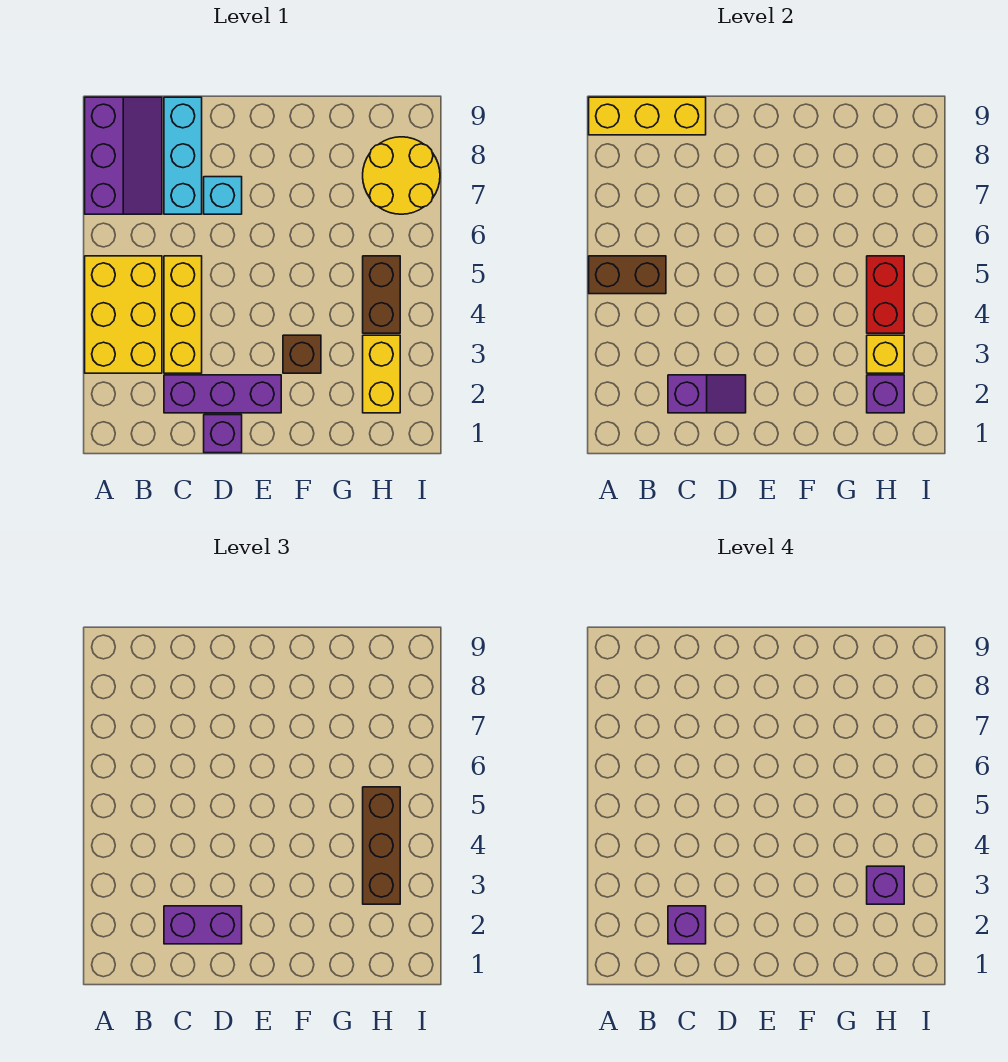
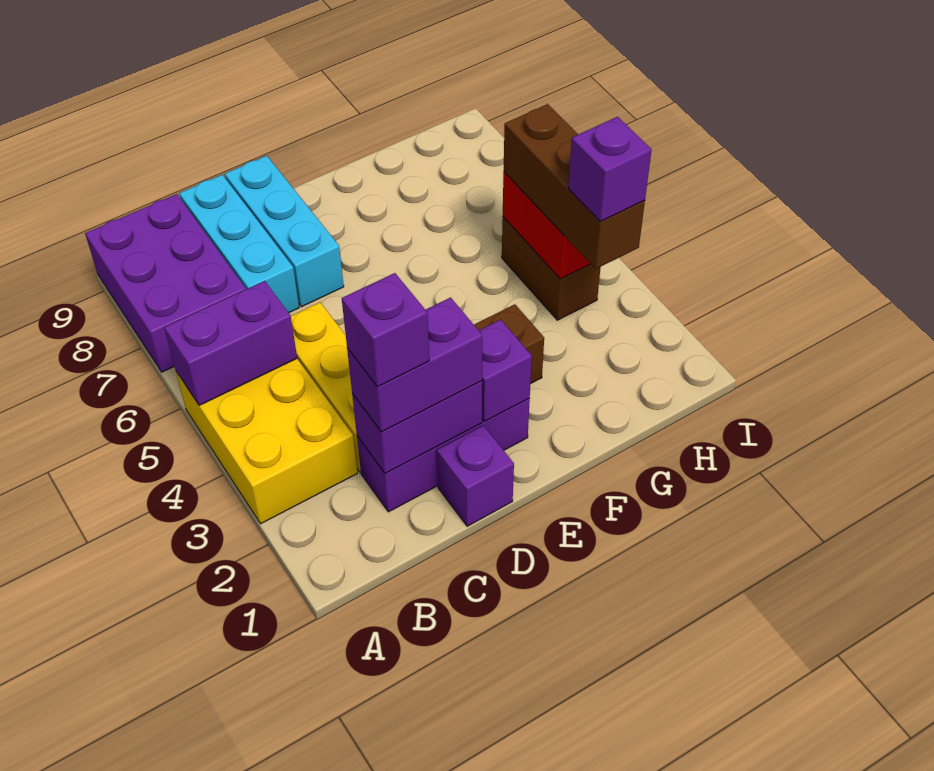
brown brick A5:B5 level 2 -> purple brick A5:B5 level 2
purple slope A7:B9 level 1 top A -> purple brick A7:B9 level 1
yellow brick A9:C9 level 2 -> none
purple slope C2:D2 level 2 top C -> purple brick C2:D2 level 2
cyan brick D7 level 1 -> cyan brick D7:D9 level 1
yellow brick H2:H3 level 1 -> none
purple brick H2 level 2 -> purple brick E2 level 2
yellow brick H3 level 2 -> none
yellow round brick H7:I8 level 1 -> none

